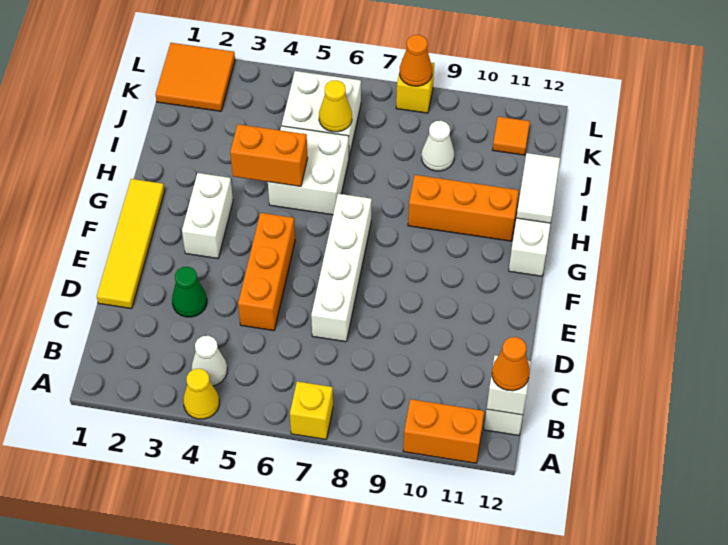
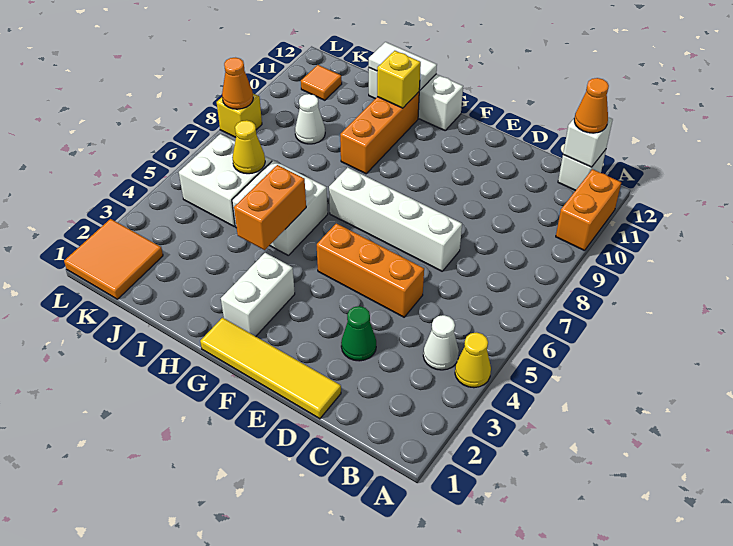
yellow brick A7 level 1 -> yellow brick H11 level 2
white brick F3:G3 level 1 -> white brick G2:G3 level 1

